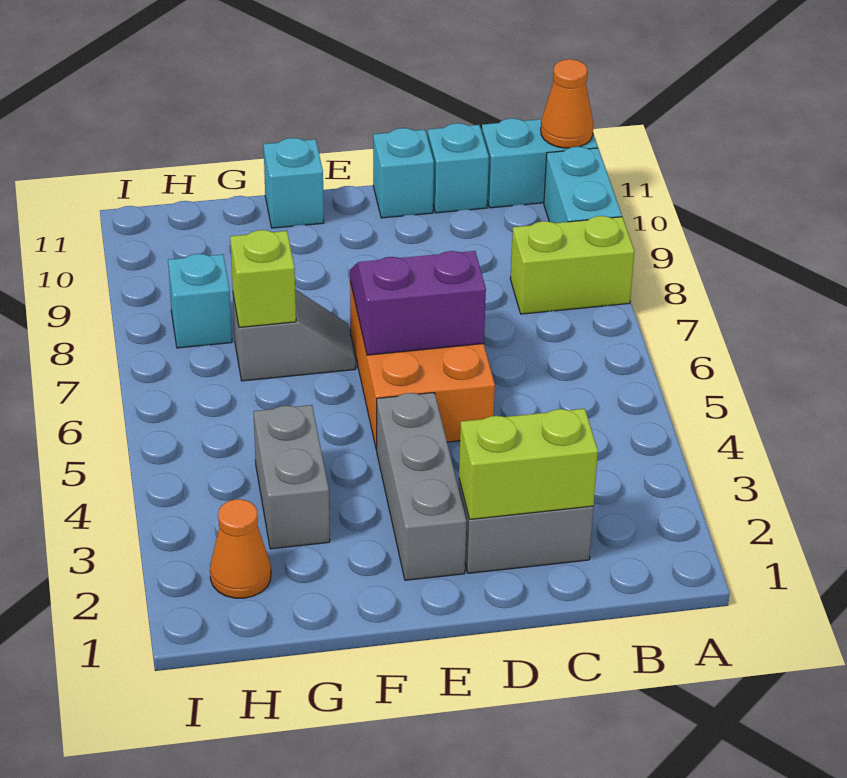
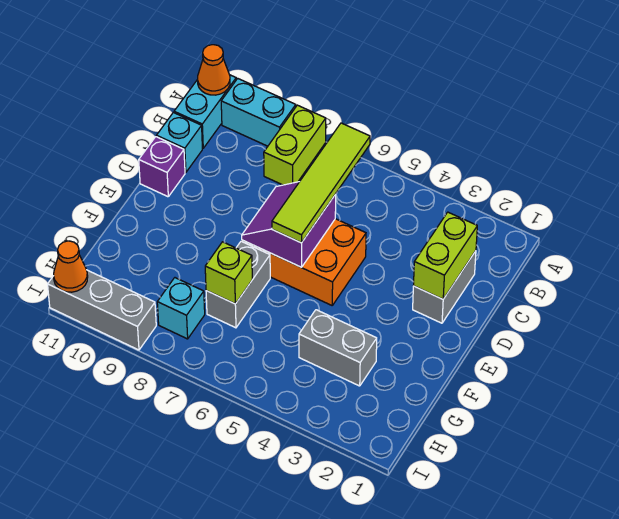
none -> lime tile B6:E6 level 3
cyan brick D11 level 1 -> purple brick D11 level 1
grey brick E2:E4 level 1 -> grey brick I9:I11 level 1
grey slope F7:G7 level 1 top G -> grey brick F7:G7 level 1
cyan brick F11 level 1 -> none
orange cone H2 level 1 -> orange cone I11 level 2

